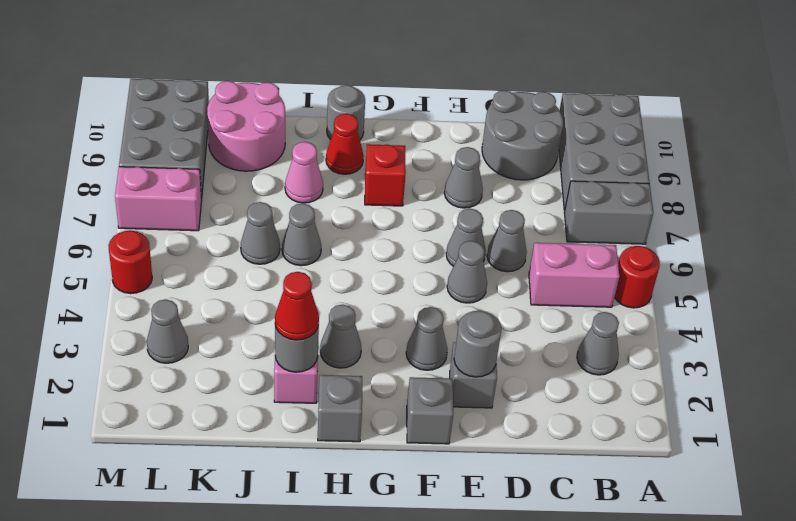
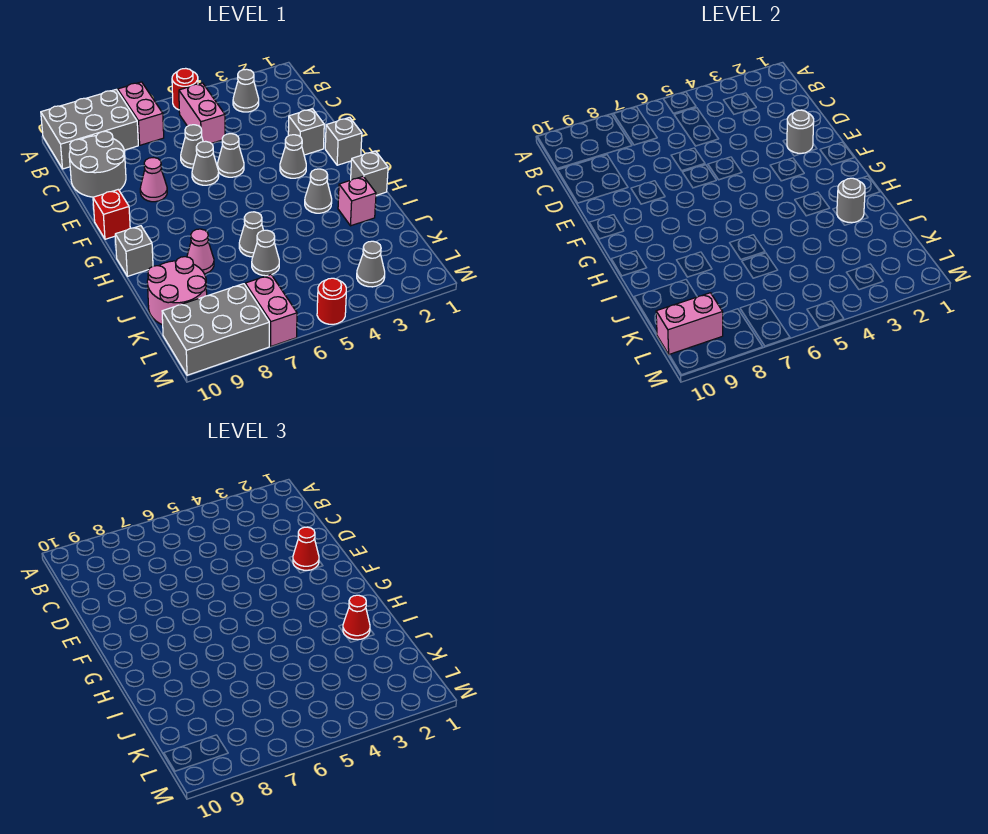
grey brick A7:B7 level 1 -> pink brick A7:B7 level 1
grey cone E8 level 1 -> pink cone E8 level 1
red brick G8 level 1 -> red brick F10 level 1
red cone H9 level 1 -> red cone E2 level 3
grey round brick H10 level 1 -> grey brick H10 level 1
none -> pink brick L9:L10 level 2

